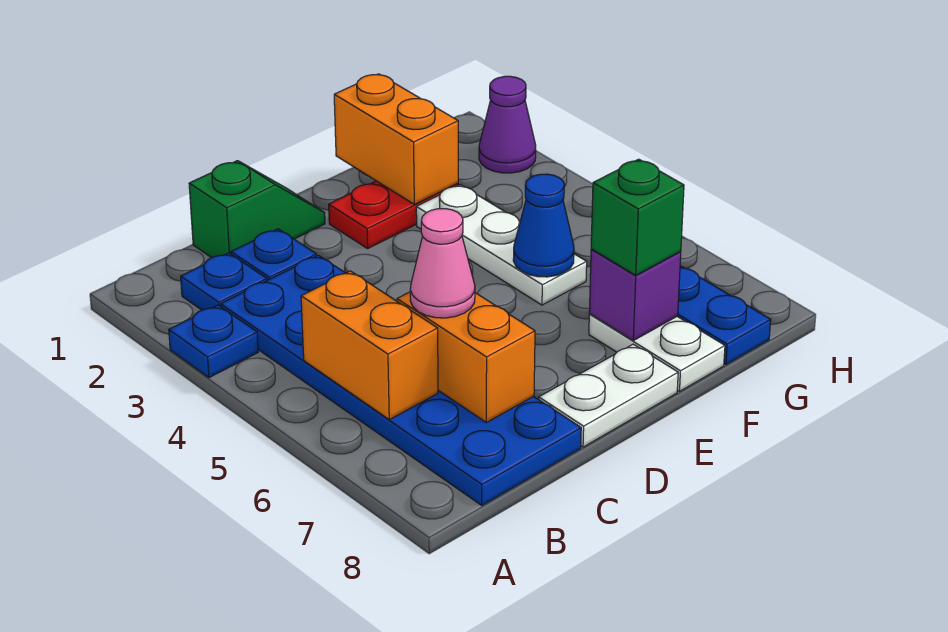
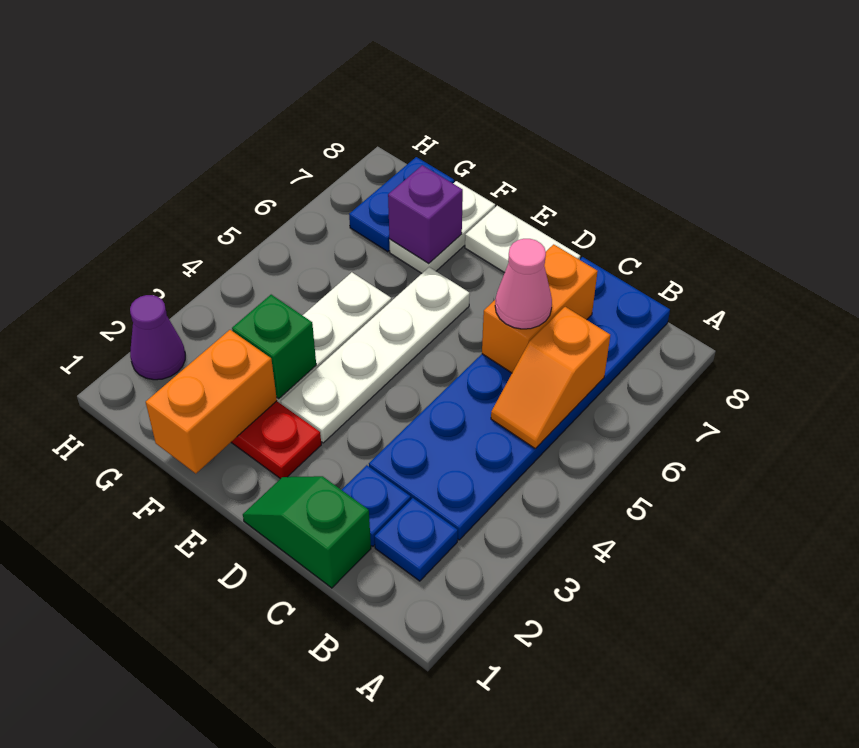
blue plate A3 level 1 -> none
orange brick B5:B6 level 2 -> orange slope B5:B6 level 2 top 6
none -> white plate E3:E6 level 1
blue cone F5 level 2 -> none
green brick F7 level 3 -> green brick F3 level 2

